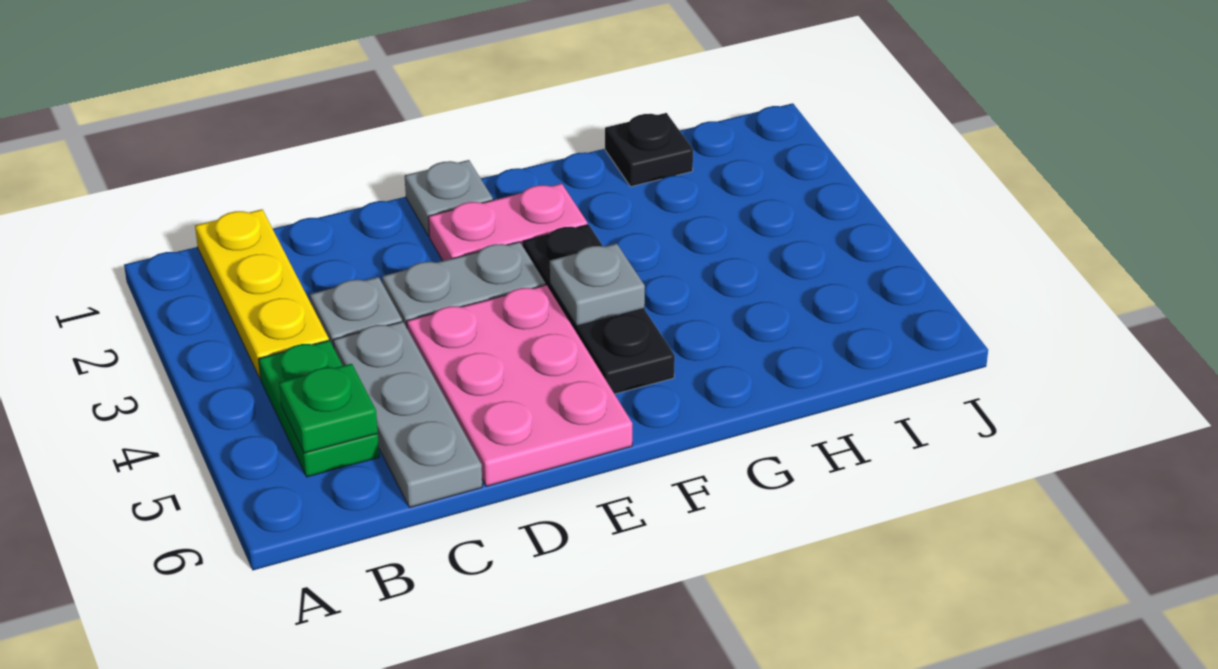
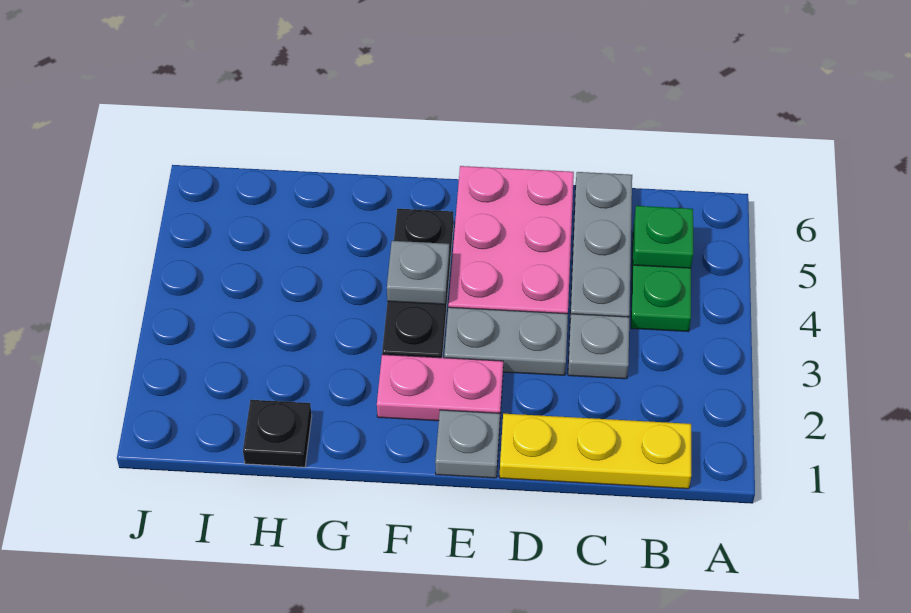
yellow plate B1:B3 level 1 -> yellow plate B1:D1 level 1

